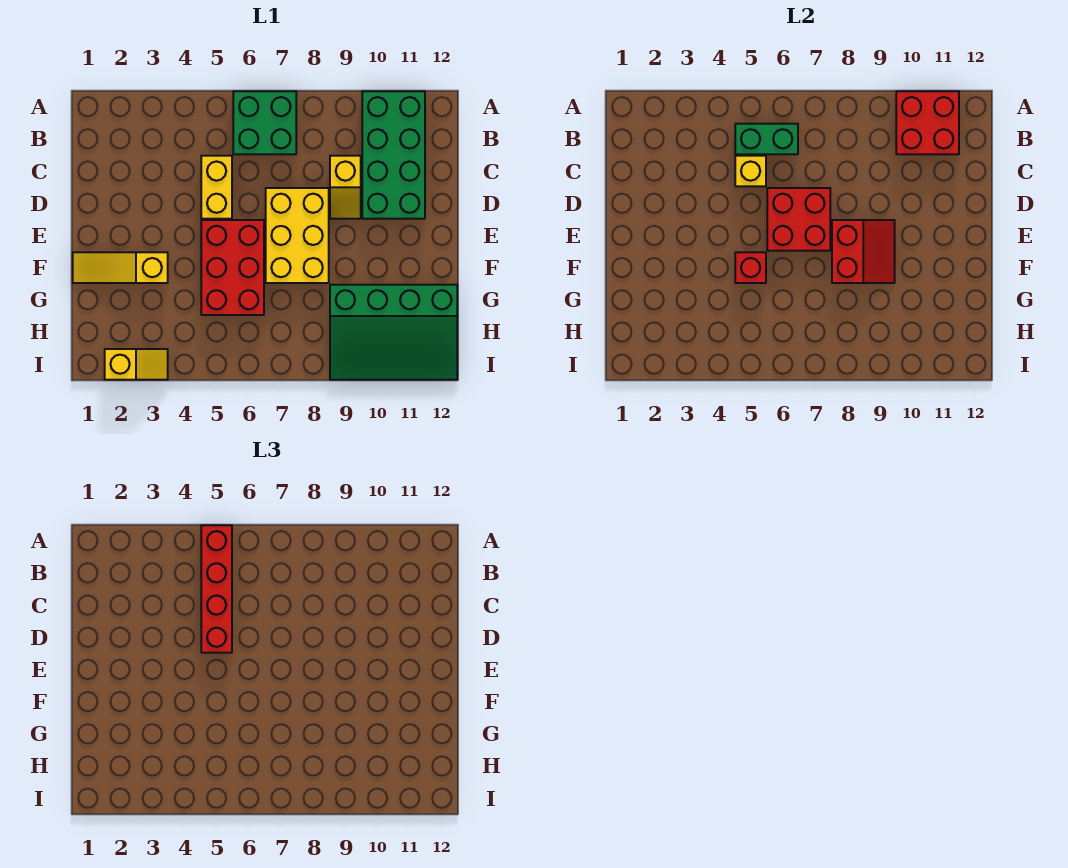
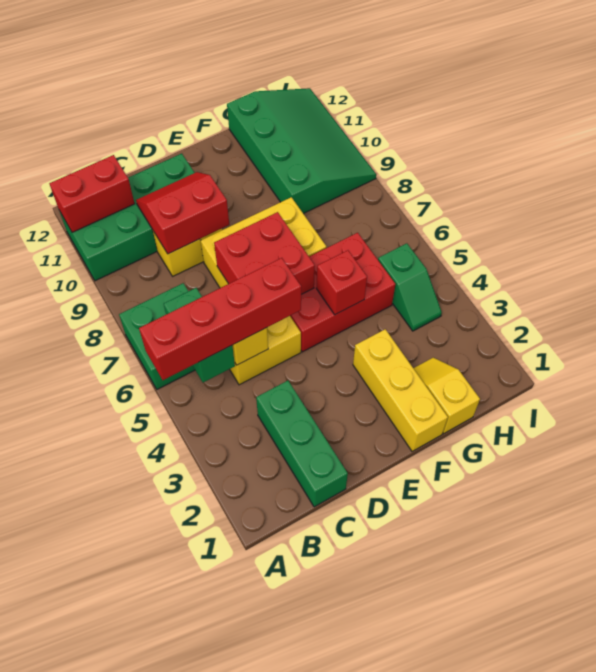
red brick A10:B11 level 2 -> red brick A11:B11 level 2
none -> green brick C1:C3 level 1
red slope E8:F9 level 2 top 8 -> red slope C9:D10 level 2 top 9
yellow slope F1:F3 level 1 top 3 -> yellow brick F1:F3 level 1
none -> green slope H4:H5 level 1 top 5
yellow slope I2:I3 level 1 top 2 -> yellow slope G1:G2 level 1 top 1

